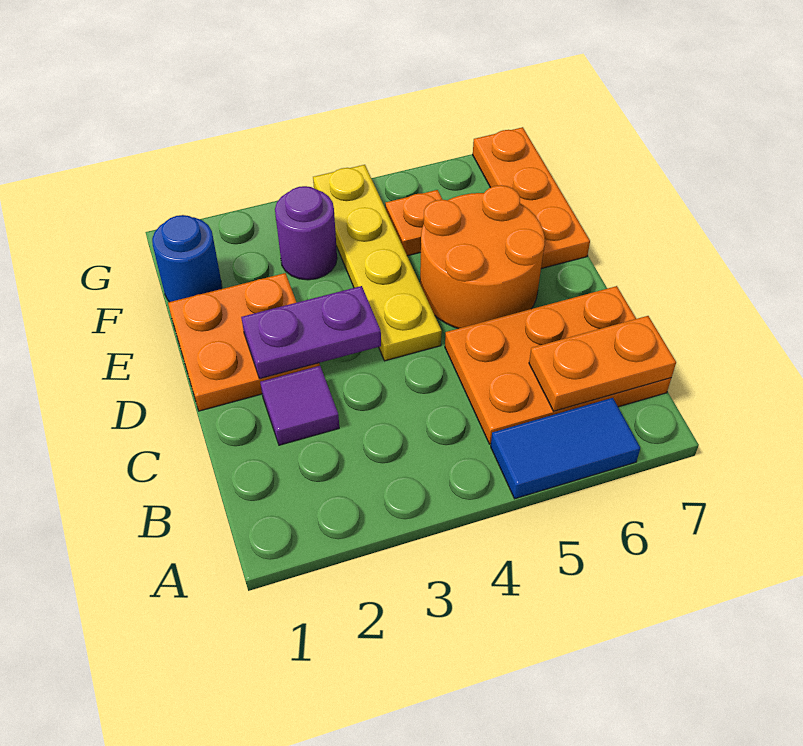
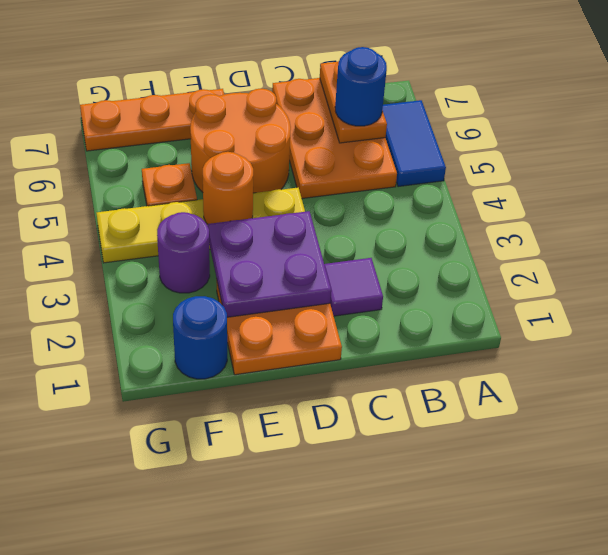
none -> blue round brick B6 level 3
purple plate D2:D3 level 2 -> purple plate D2:E3 level 2
none -> orange round brick E4 level 2

